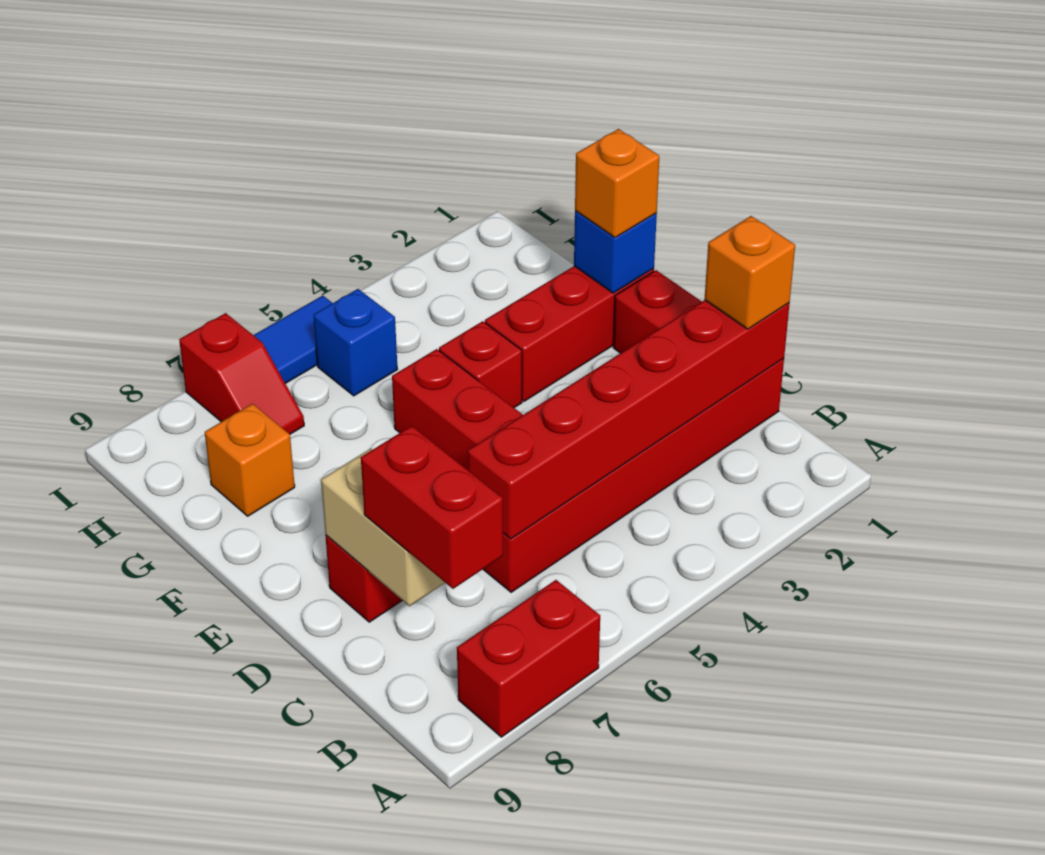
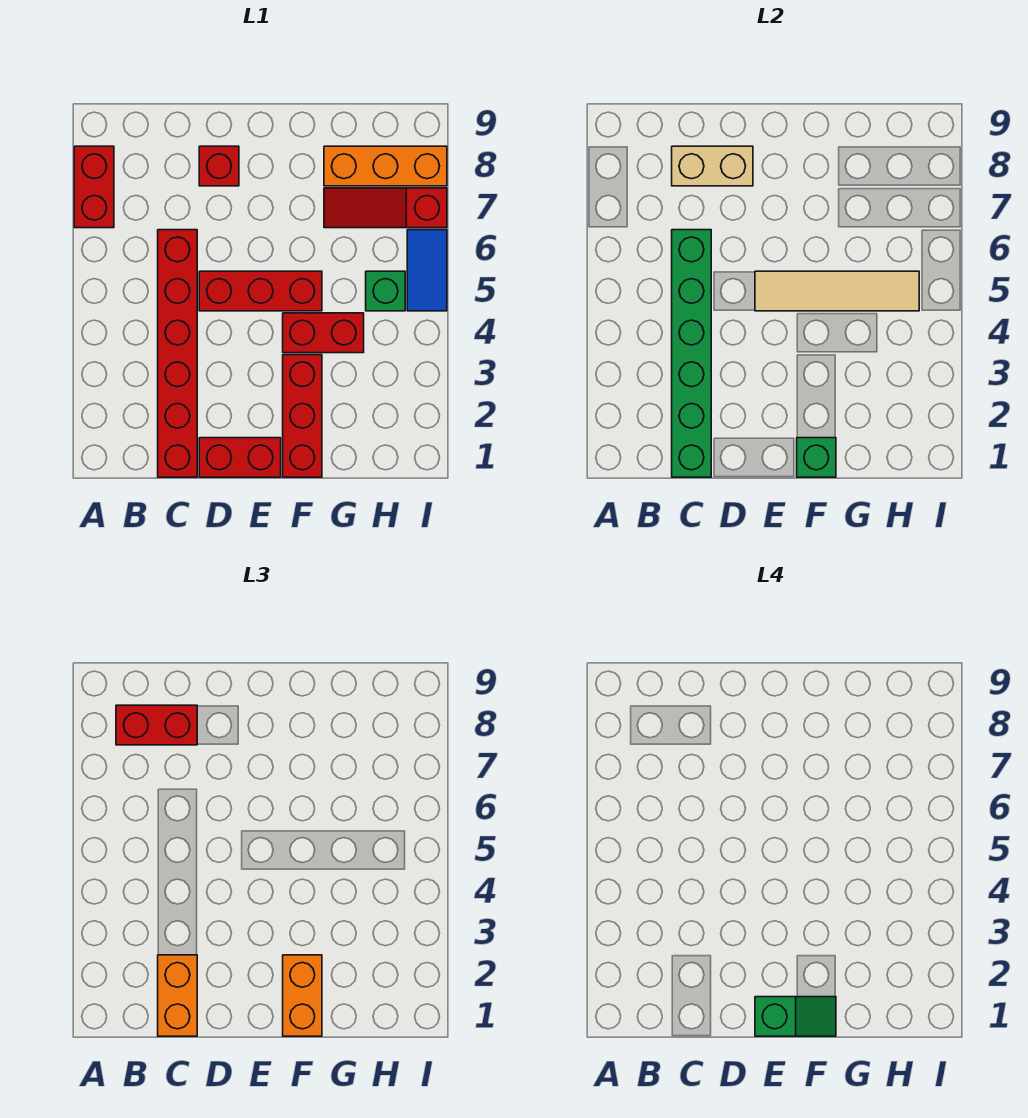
red brick C1:C6 level 2 -> green brick C1:C6 level 2
orange brick C1 level 3 -> orange brick C1:C2 level 3
none -> green slope E1:F1 level 4 top E
none -> tan tile E5:H5 level 2
blue brick F1 level 2 -> green brick F1 level 2
orange brick F1 level 3 -> orange brick F1:F2 level 3
red brick F4 level 1 -> red brick F4:G4 level 1
orange brick G8 level 1 -> orange brick G8:I8 level 1
blue brick H5 level 1 -> green brick H5 level 1
red slope H7:I7 level 1 top I -> red slope G7:I7 level 1 top I

